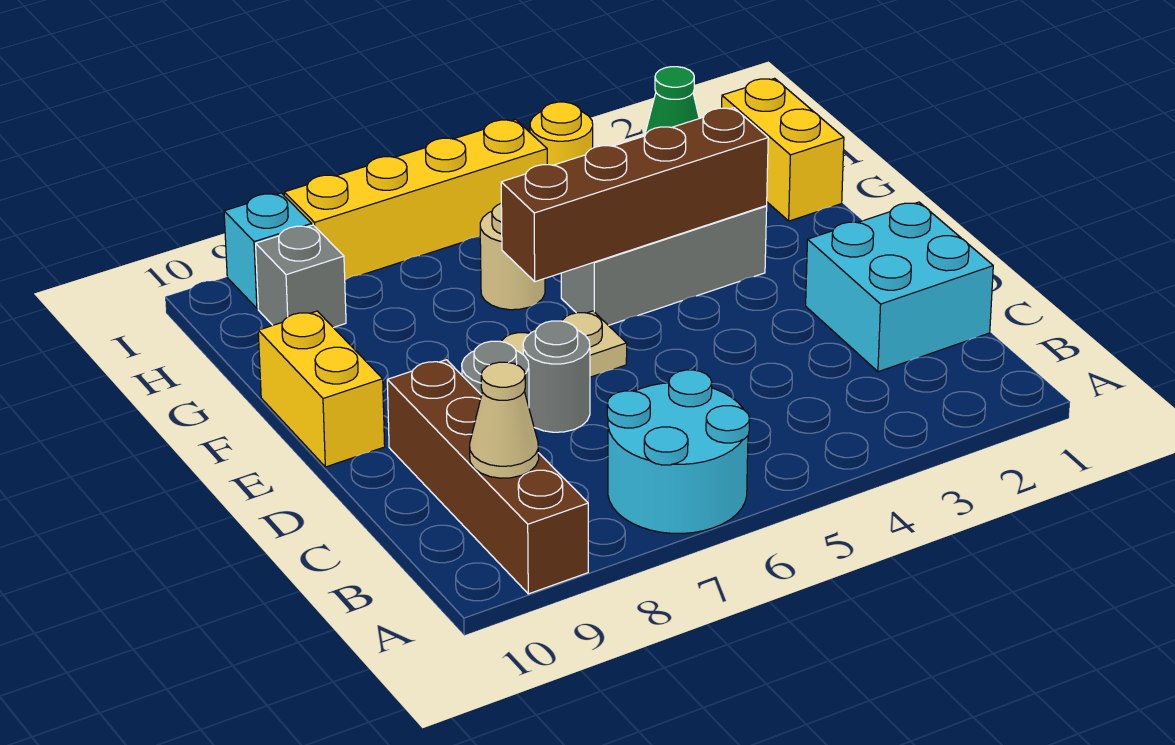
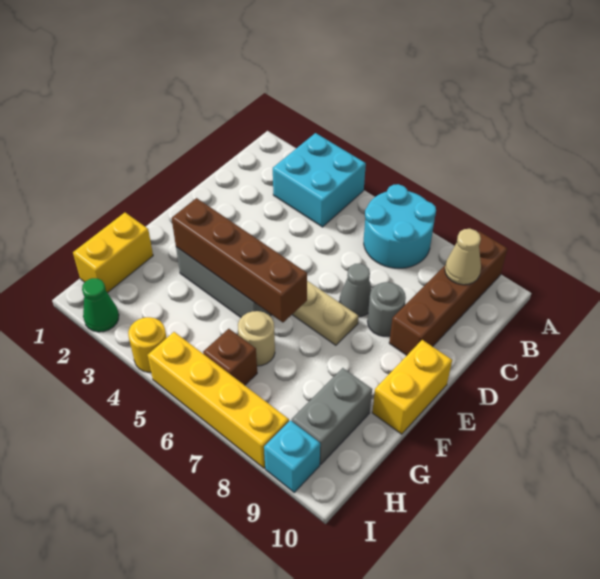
cyan brick C1:D2 level 1 -> cyan brick A3:B4 level 1
grey round brick D7 level 1 -> grey cone D7 level 1
none -> brown brick H6 level 1
grey brick H9 level 1 -> grey brick G9:H9 level 1

